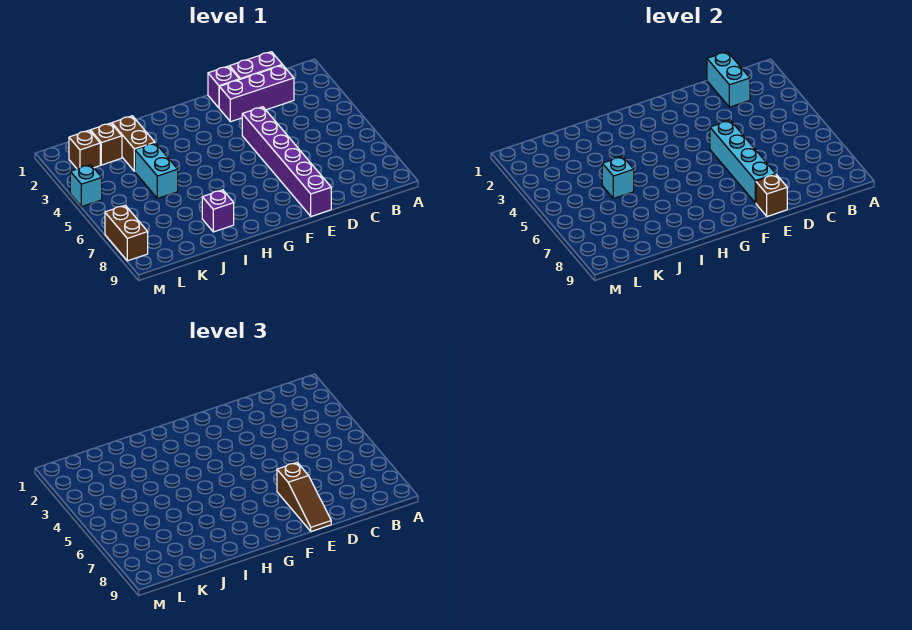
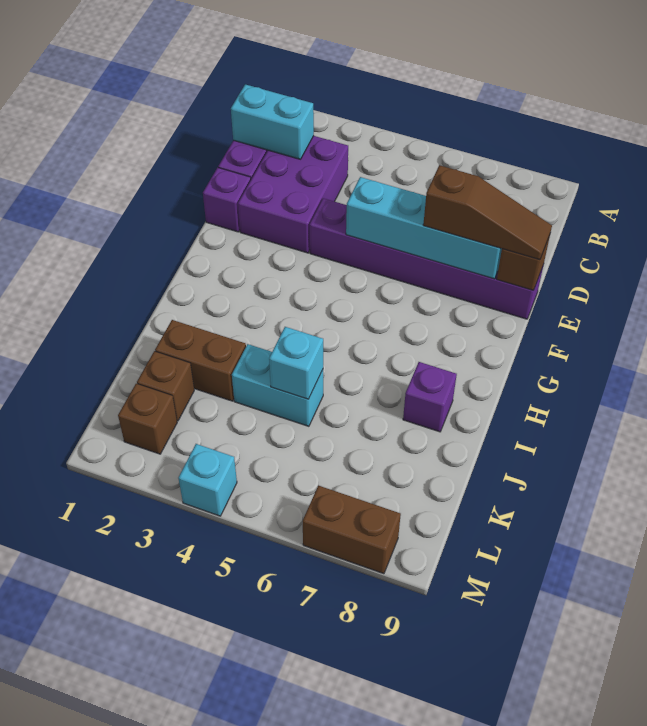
purple brick C2:E2 level 1 -> purple brick C2:E3 level 1

